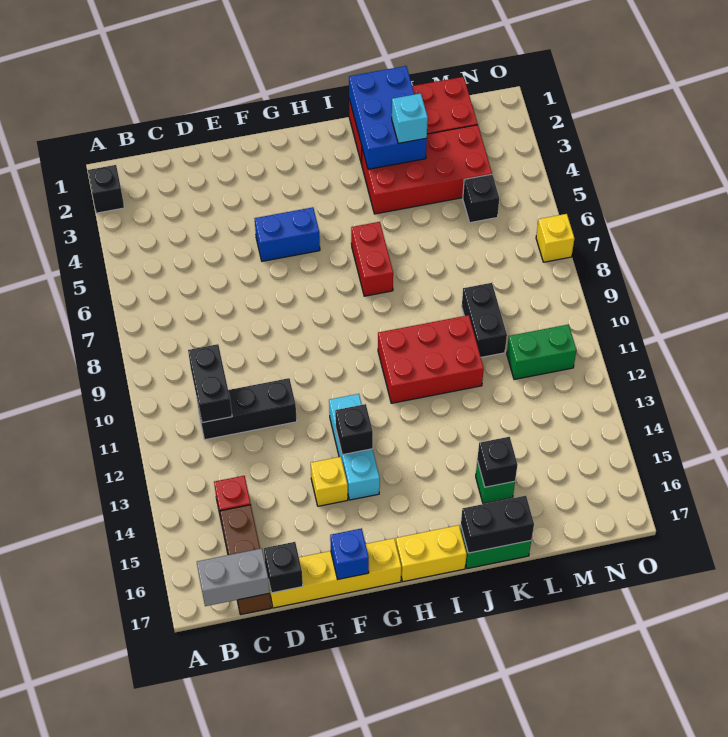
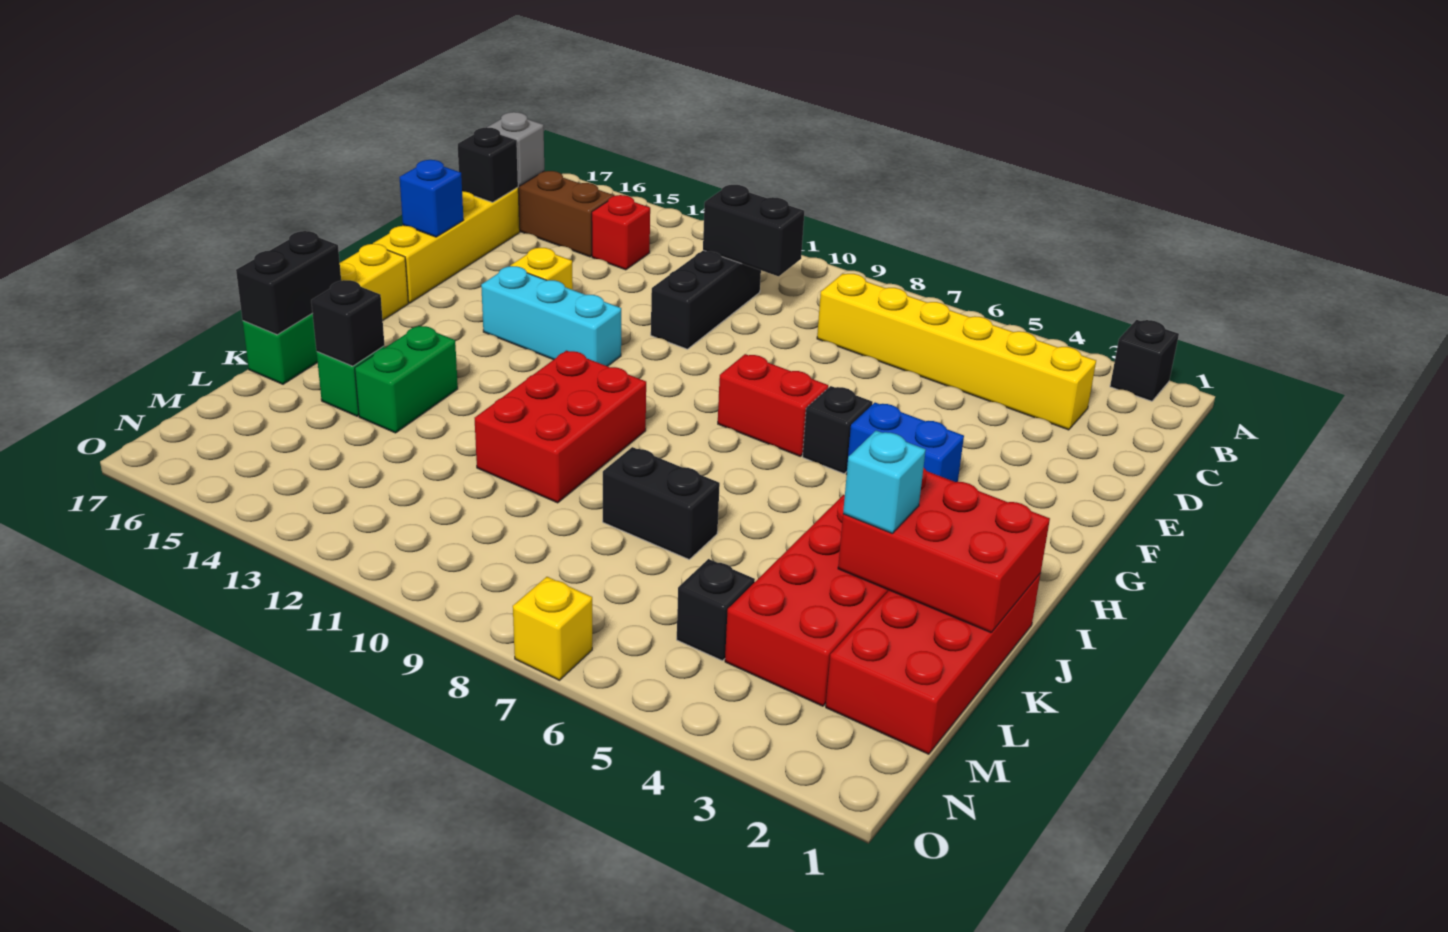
grey brick B17:C17 level 2 -> grey brick C17 level 2
none -> yellow brick C3:C8 level 1
blue brick F5:G5 level 1 -> blue brick G4:G5 level 1
black brick G13 level 2 -> black brick G6 level 1
red brick I6:I7 level 1 -> red brick G7:G8 level 1
blue brick J1:K3 level 2 -> red brick J1:K3 level 2
black brick L9:L10 level 1 -> black brick K7:K8 level 1
green brick M11:N11 level 1 -> green brick J14:K14 level 1

